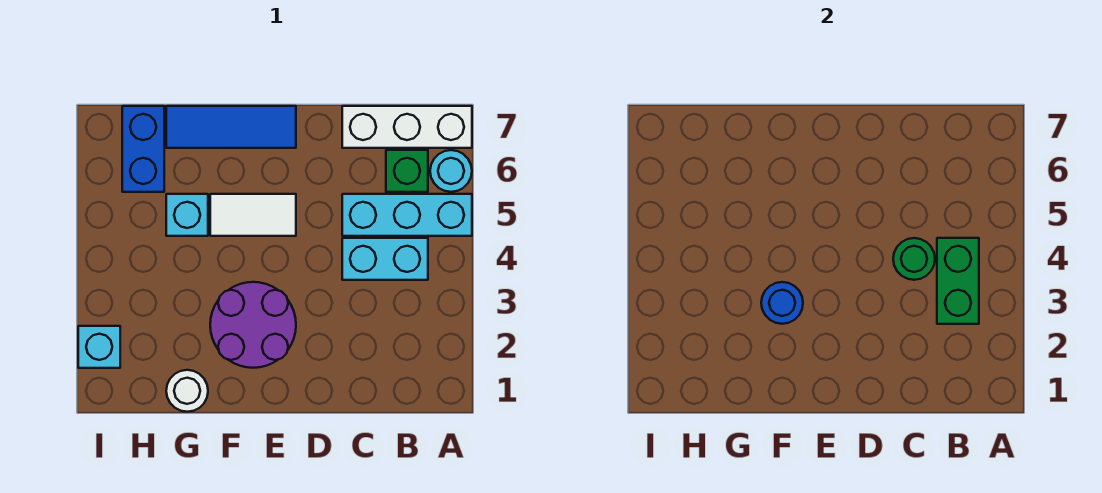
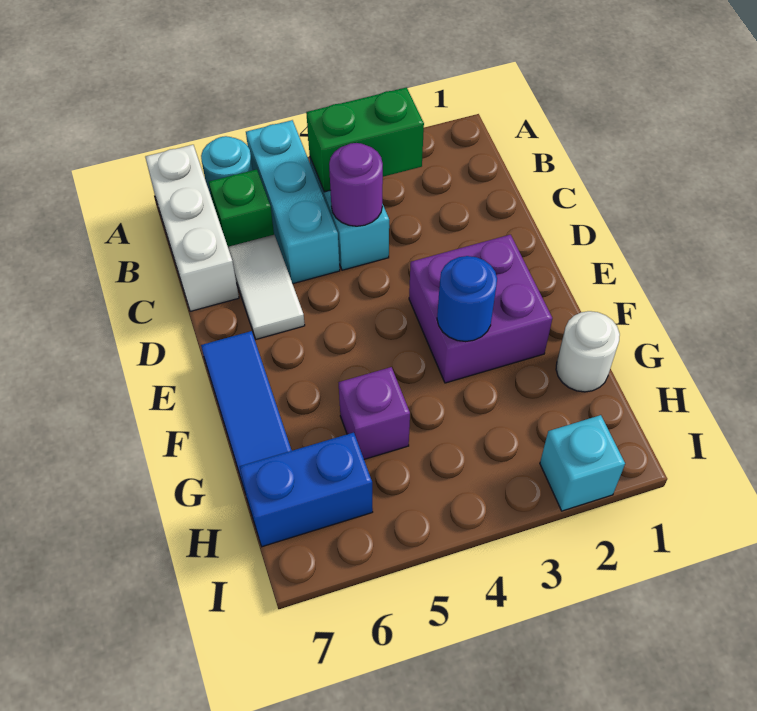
green round brick C4 level 2 -> purple round brick C4 level 2
purple round brick E2:F3 level 1 -> purple brick E2:F3 level 1
white tile E5:F5 level 1 -> white tile C6:D6 level 1
cyan brick G5 level 1 -> purple brick G5 level 1

